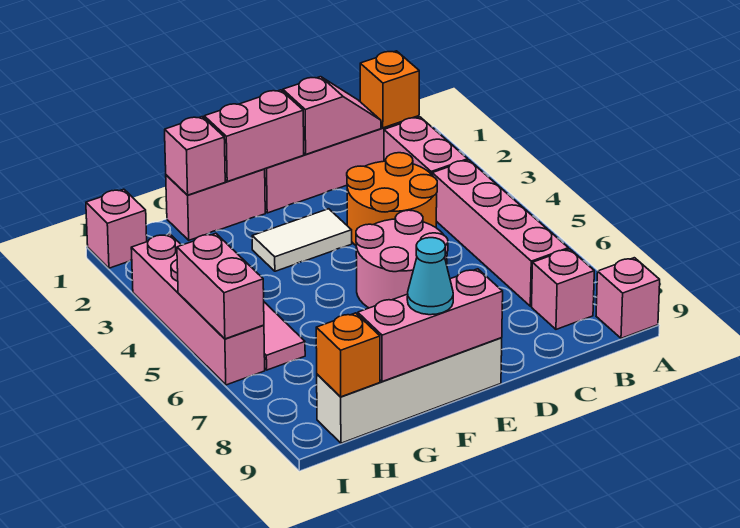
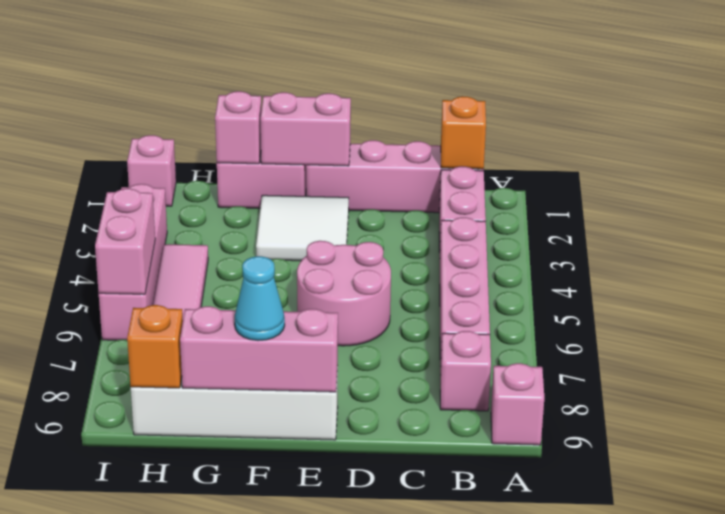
pink slope C1:D1 level 2 top D -> none
orange round brick C3:D4 level 1 -> none
white tile E3:F3 level 1 -> white tile E2:F3 level 1

